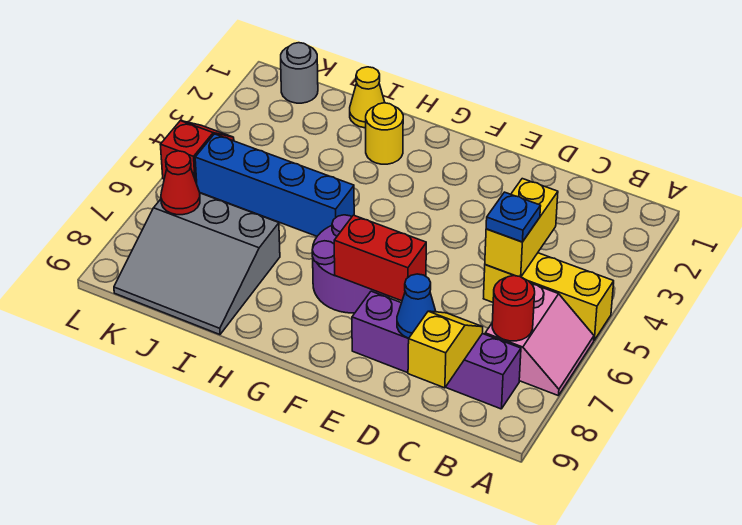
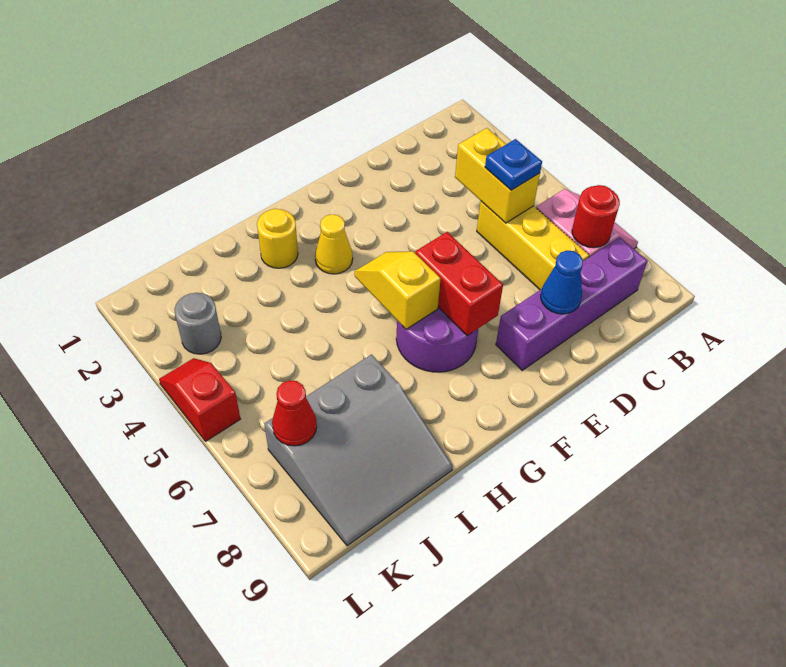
yellow brick A5:C5 level 1 -> yellow brick C5:C7 level 1
yellow slope C8:C9 level 2 top 9 -> yellow slope G5:G6 level 2 top 6
red brick E7:F7 level 2 -> red brick F6:F7 level 2
blue brick H5:K5 level 1 -> none
yellow cone I1 level 1 -> yellow cone G3 level 1
grey round brick K1 level 1 -> grey round brick K3 level 1

